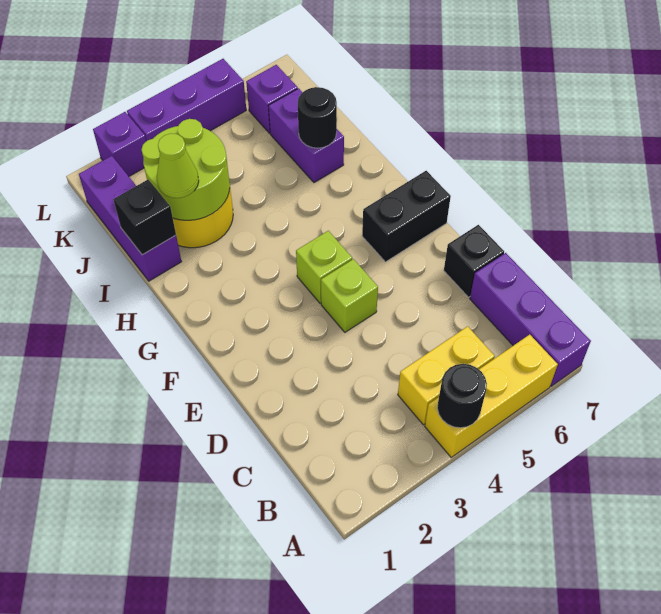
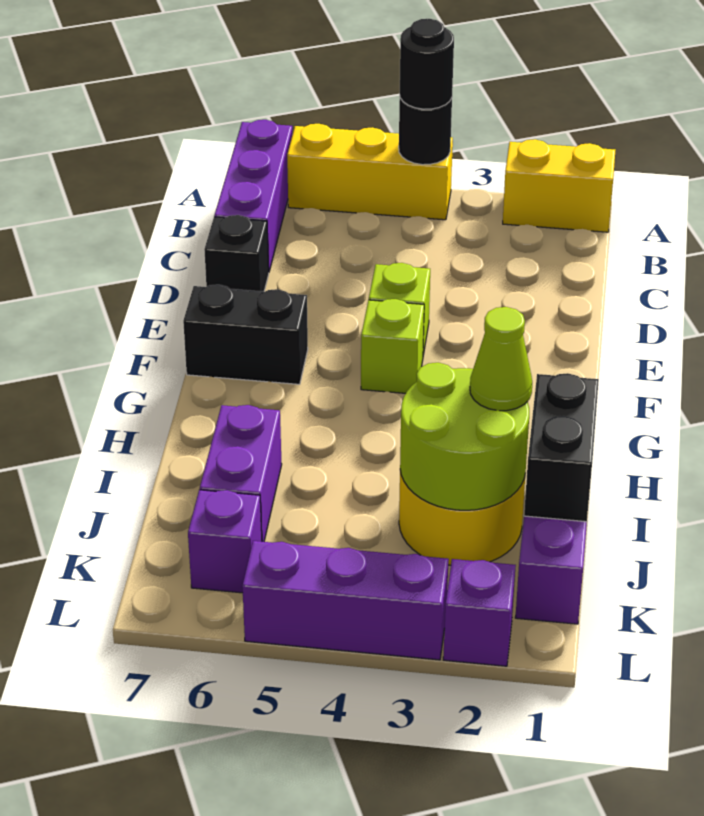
yellow brick B4:B5 level 1 -> yellow brick A1:A2 level 1
black brick I1 level 2 -> black brick I1:J1 level 2
black round brick I6 level 2 -> black round brick A4 level 3

